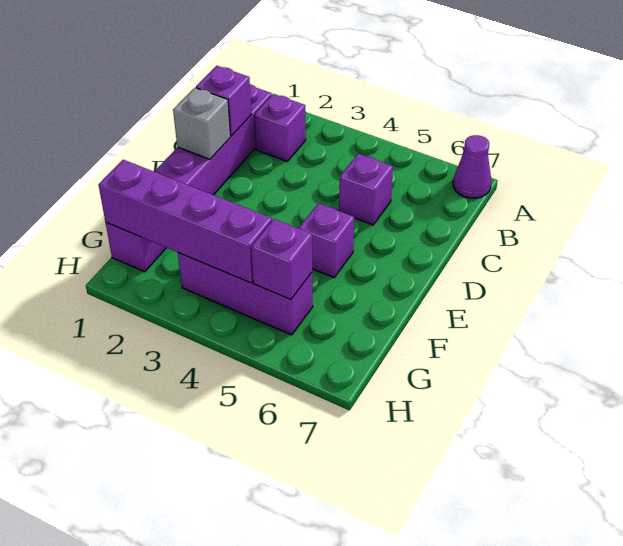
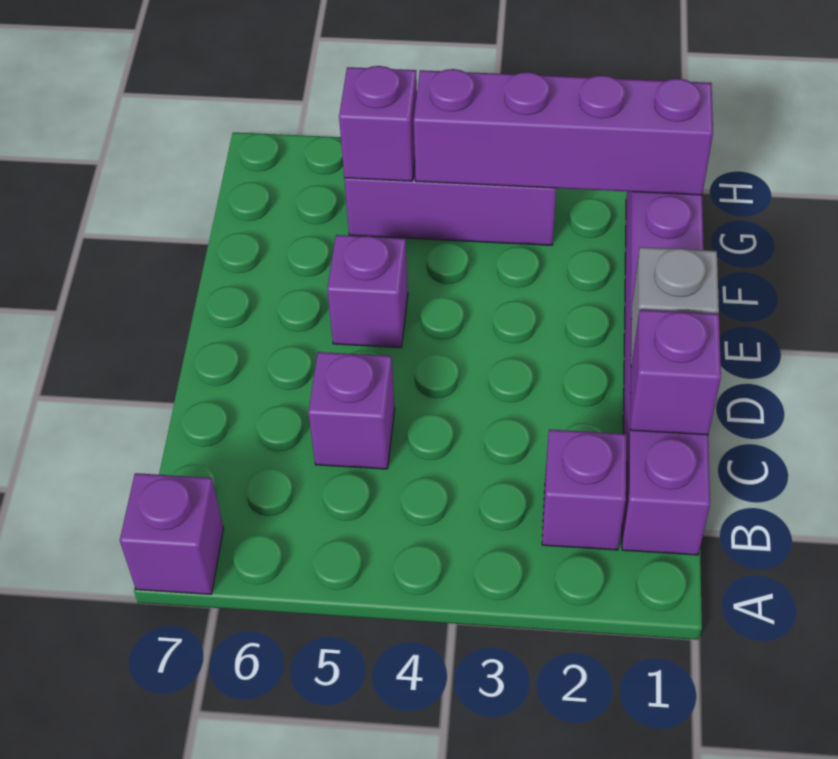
purple cone A7 level 1 -> purple brick A7 level 1

